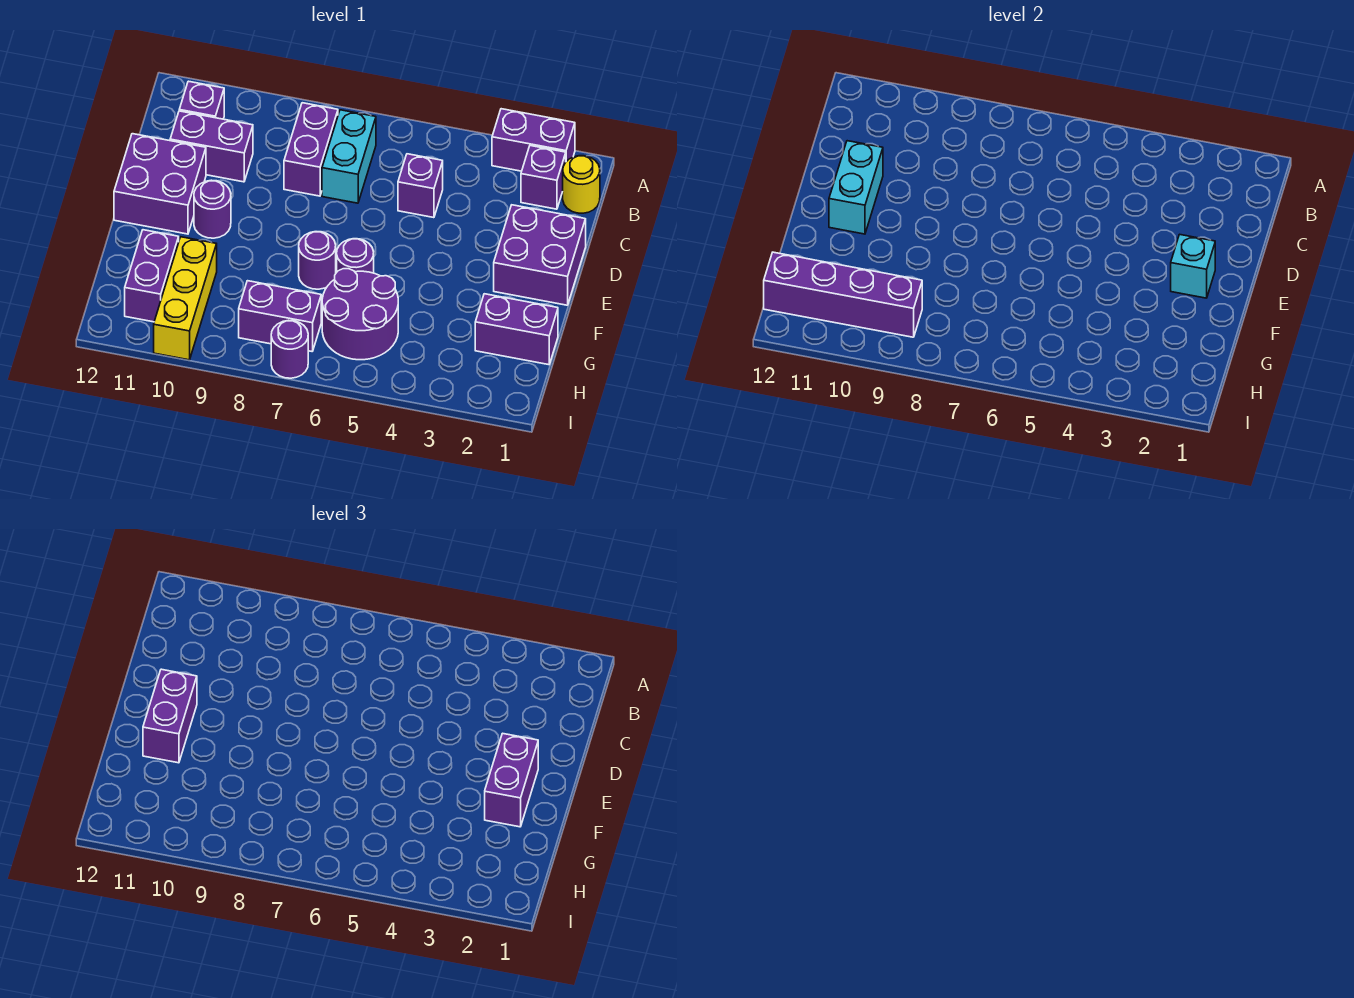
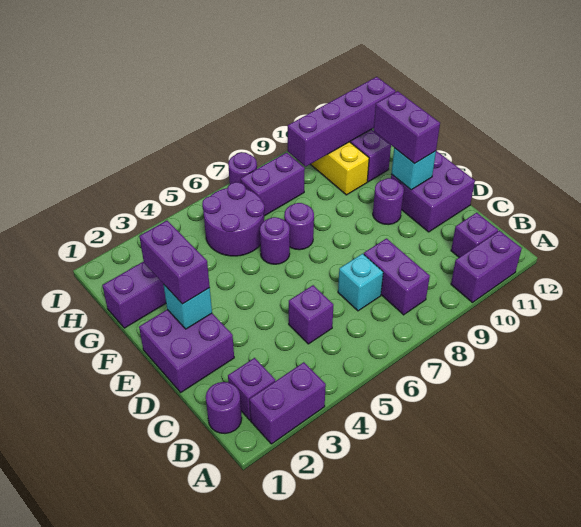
yellow round brick B1 level 1 -> purple round brick B1 level 1
cyan brick B7:C7 level 1 -> cyan brick C7 level 1
purple brick C10:C11 level 1 -> purple brick A10:A11 level 1
cyan brick D11:E11 level 2 -> cyan brick E11 level 2

